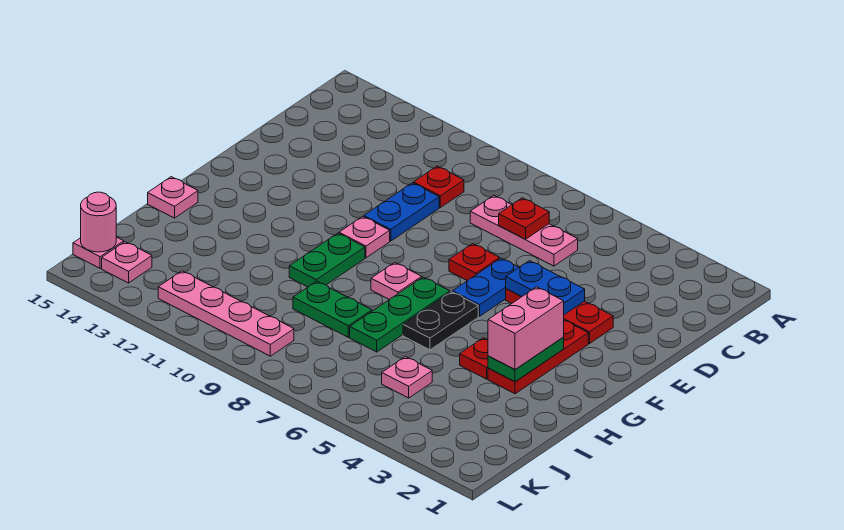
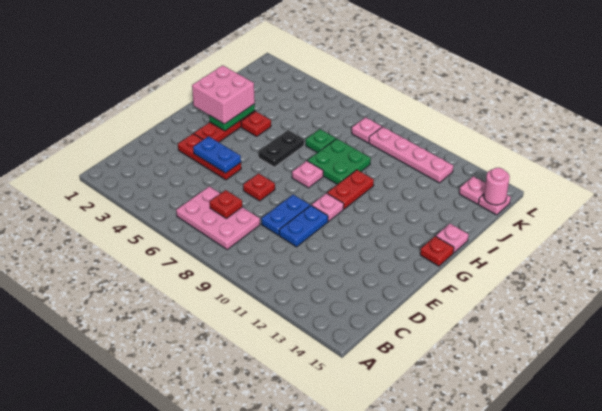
pink plate C6:C8 level 1 -> pink plate B6:C8 level 1
red plate C10 level 1 -> red plate G15 level 1
blue plate E6:F6 level 1 -> blue plate D9:E9 level 1
pink brick G3:H3 level 3 -> pink brick G2:H3 level 3
green plate G7:I7 level 1 -> green plate I7 level 1
green plate G10:H10 level 1 -> red plate G10:H10 level 1
green plate I8:I9 level 1 -> green plate H8:I9 level 1
pink plate J5 level 1 -> pink plate K8 level 1

